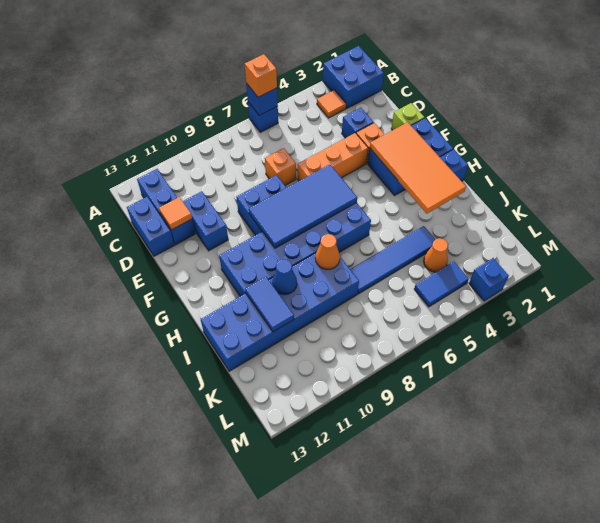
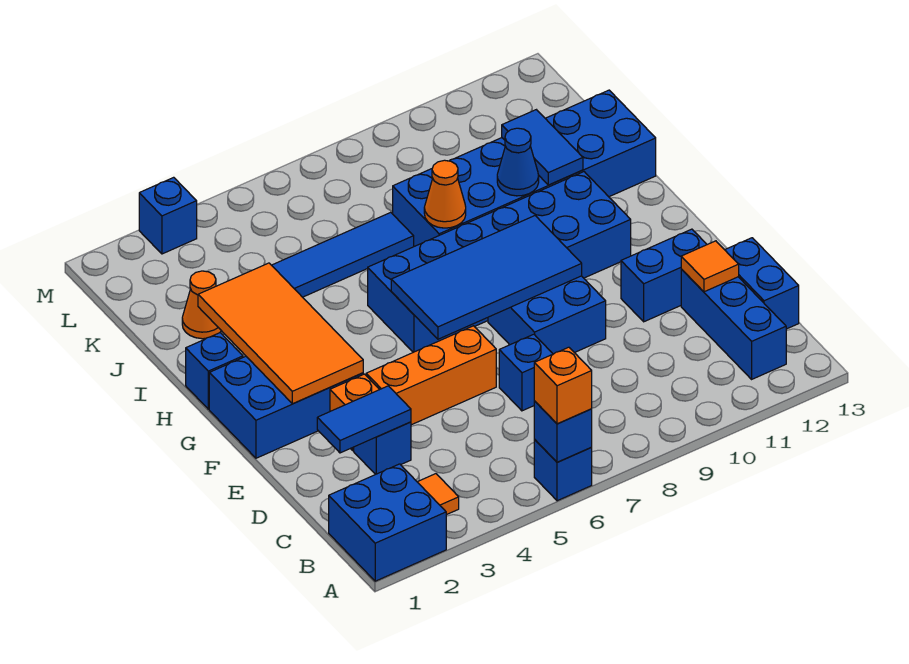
orange brick D7 level 1 -> blue brick D7 level 1
blue brick D11:E11 level 1 -> blue brick E11:E12 level 1
lime brick E1 level 1 -> none
orange cone K4 level 1 -> orange cone J2 level 1
blue tile L4:L5 level 1 -> blue tile D2:D3 level 2

